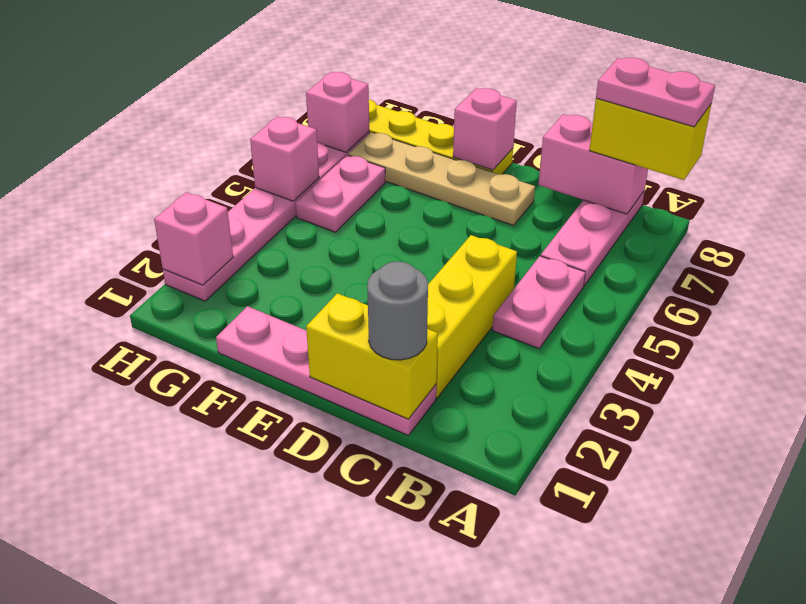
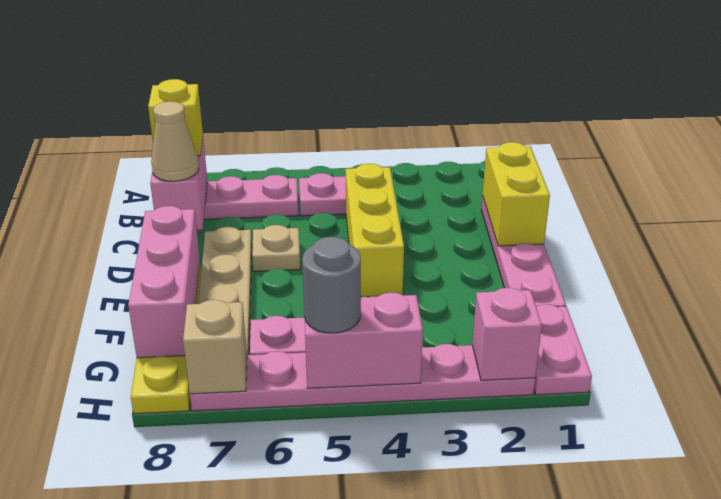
yellow brick A8:B8 level 3 -> yellow brick B8 level 3
pink plate A8:B8 level 4 -> pink plate G1:H1 level 1
grey round brick C1 level 3 -> grey round brick H5 level 3
yellow brick C2:C4 level 1 -> yellow brick C4:E4 level 1
none -> tan cone C8 level 3
none -> tan plate D6 level 1
pink brick E8 level 2 -> pink brick E8:G8 level 2
pink brick H5 level 2 -> pink brick H4:H5 level 2
pink brick H7 level 2 -> tan brick H7 level 2

